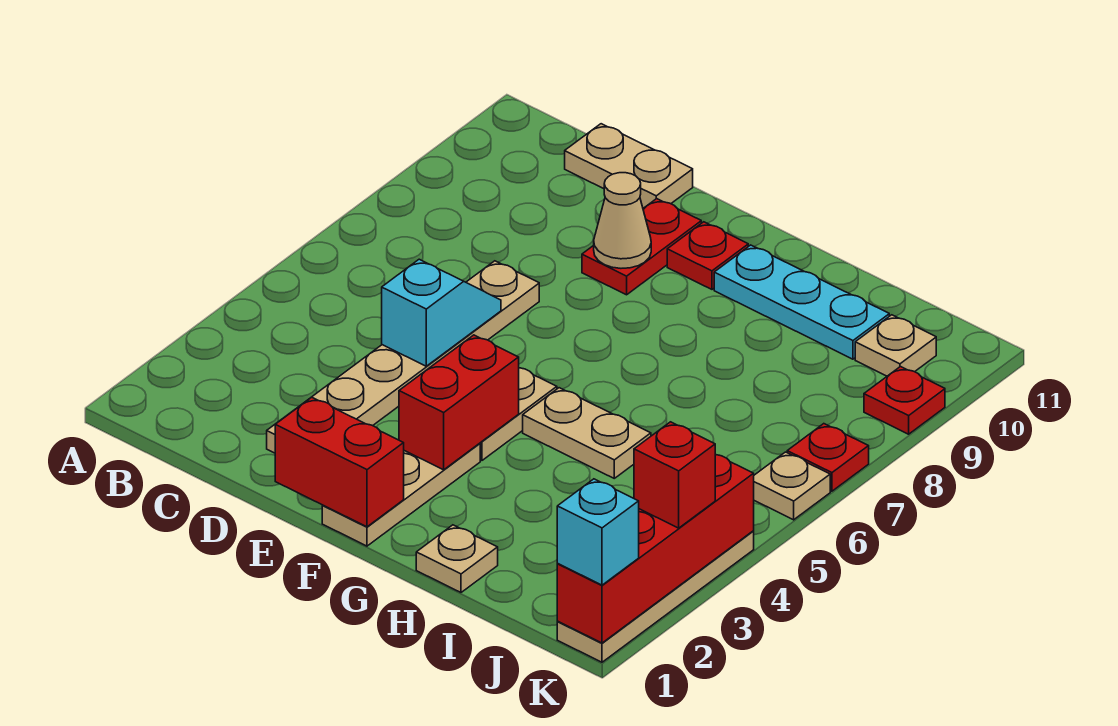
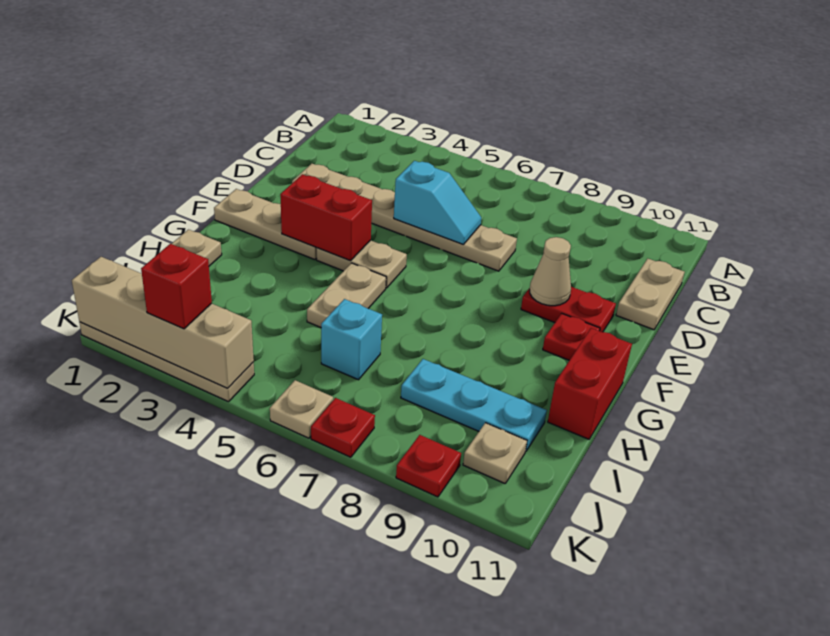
red brick E1:F1 level 2 -> red brick G11:H11 level 1
cyan plate G10:I10 level 1 -> cyan plate I8:I10 level 1
red brick K1:K4 level 2 -> tan brick K1:K4 level 2
cyan brick K1 level 3 -> cyan brick I6 level 1

